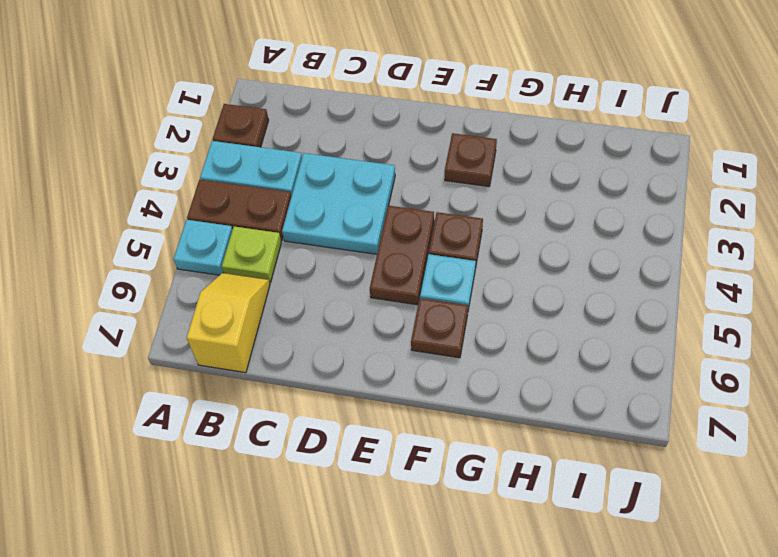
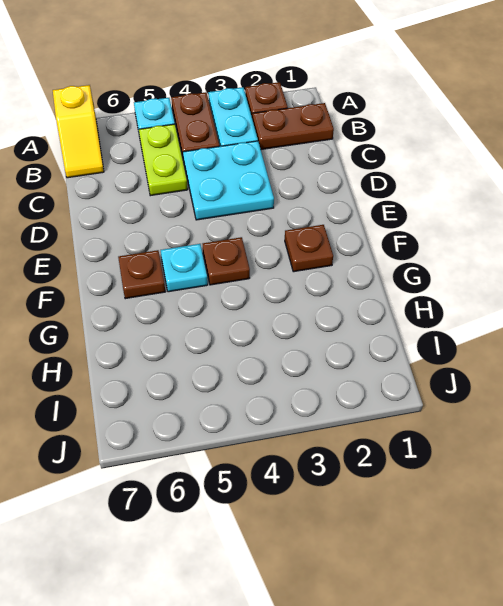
lime plate B5 level 1 -> lime plate B5:C5 level 1
yellow slope B6:B7 level 1 top 7 -> yellow slope A7:B7 level 1 top A
brown plate E4:E5 level 1 -> brown plate B1:B2 level 1

